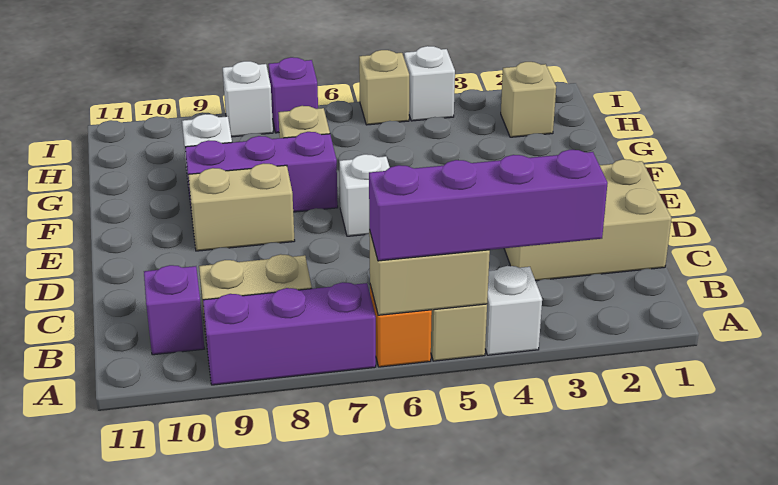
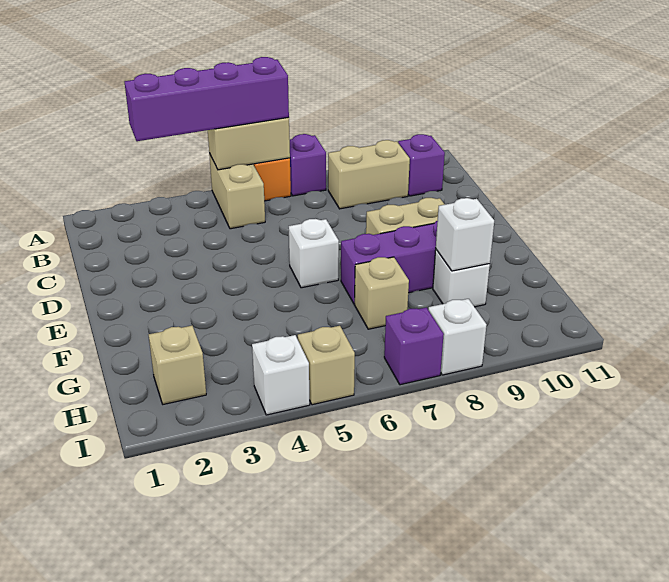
white brick A4 level 1 -> white brick G9 level 2
purple brick A7:A9 level 1 -> purple brick A7 level 1
tan brick C1:D3 level 1 -> none

